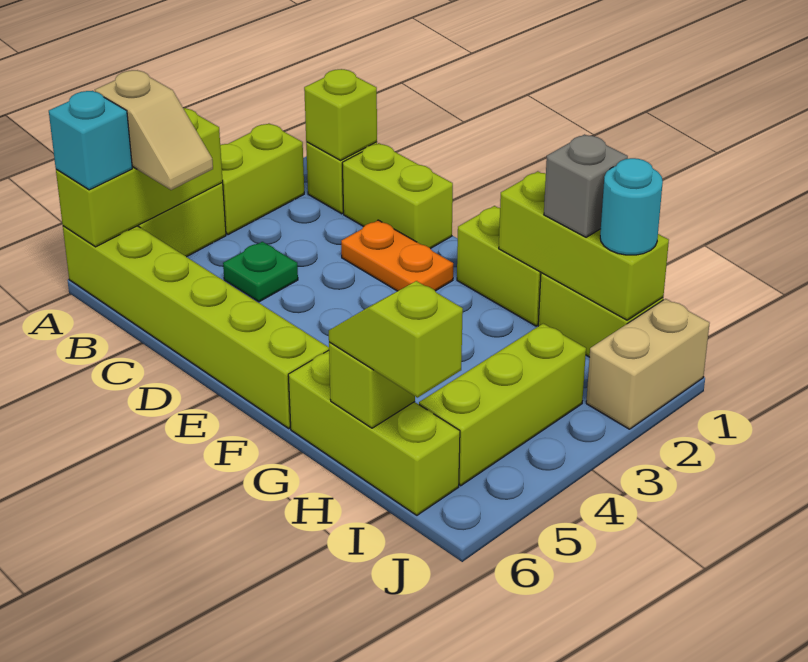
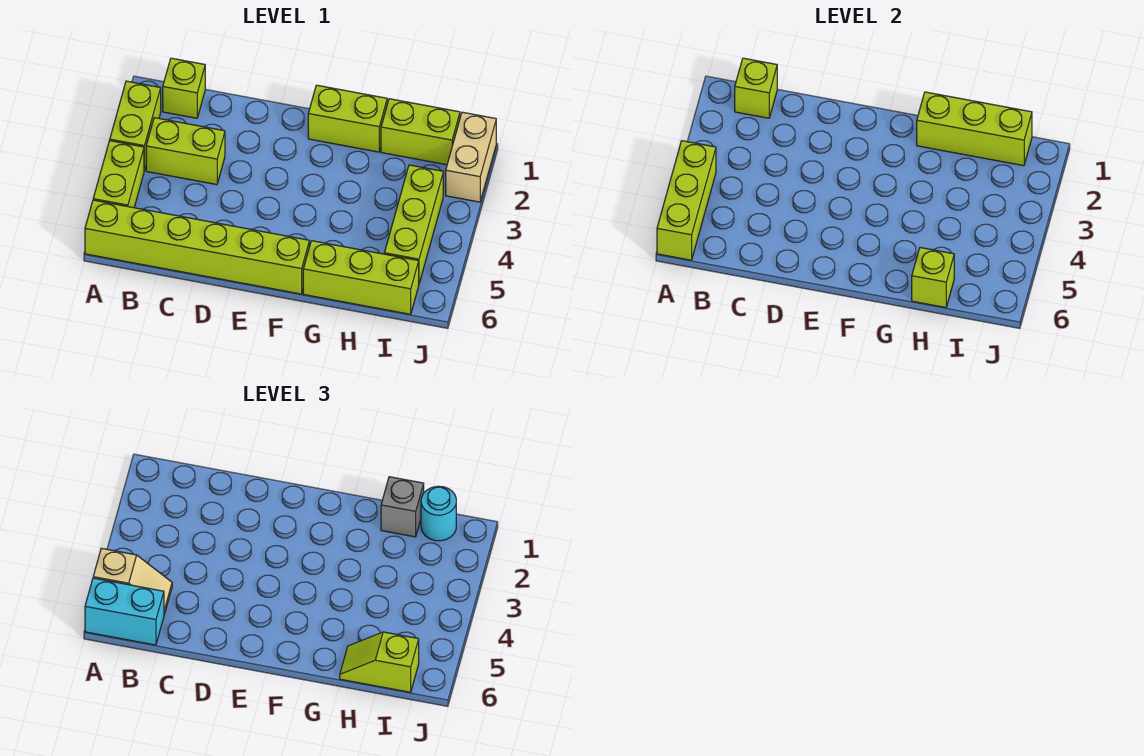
cyan brick A6 level 3 -> cyan brick A6:B6 level 3
lime brick C1:D1 level 1 -> lime brick B3:C3 level 1
green plate C4 level 1 -> none
orange plate D2:E2 level 1 -> none

